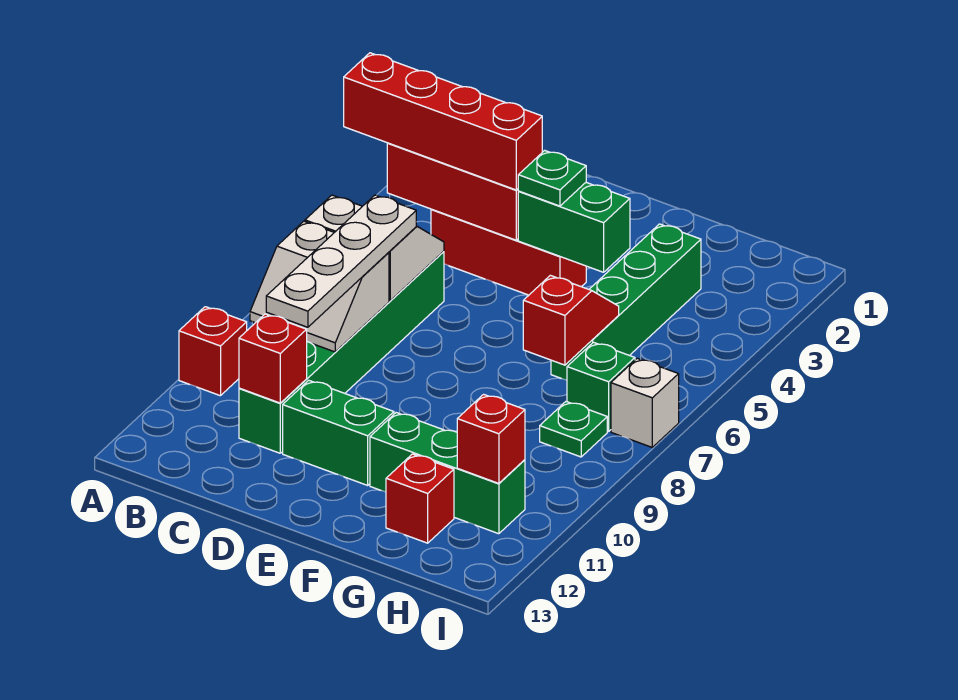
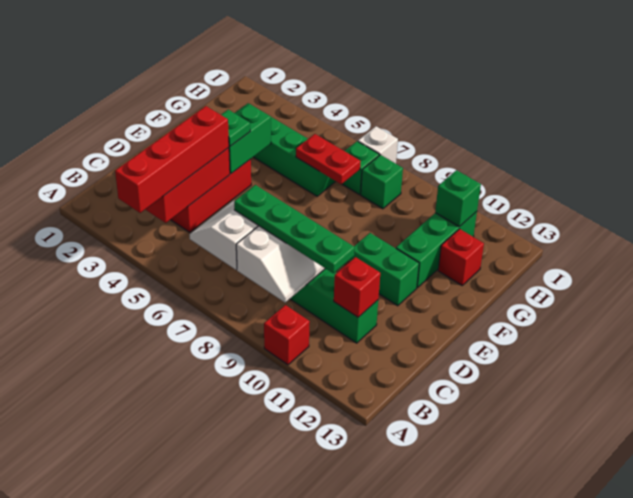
white plate C7:C10 level 3 -> green plate C7:C10 level 3
green brick D11:E11 level 1 -> green brick E10:E11 level 1
red slope G6:G7 level 2 top 7 -> red plate G6:G7 level 2
green plate H8 level 1 -> green brick H8 level 1
red brick H11 level 2 -> green brick H11 level 2

